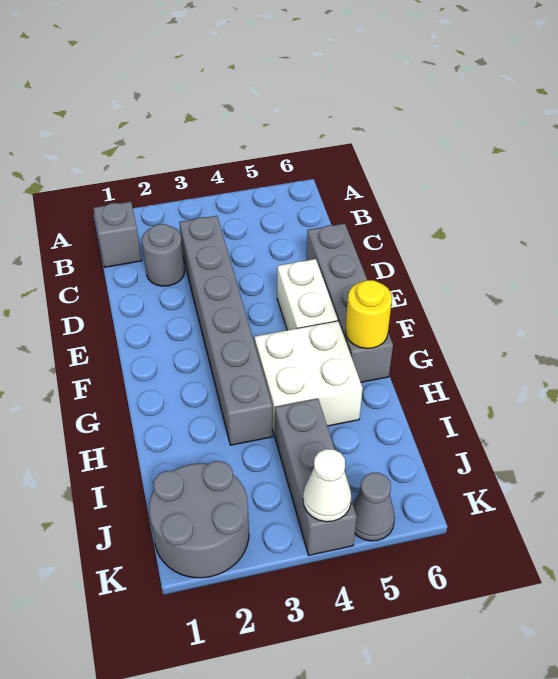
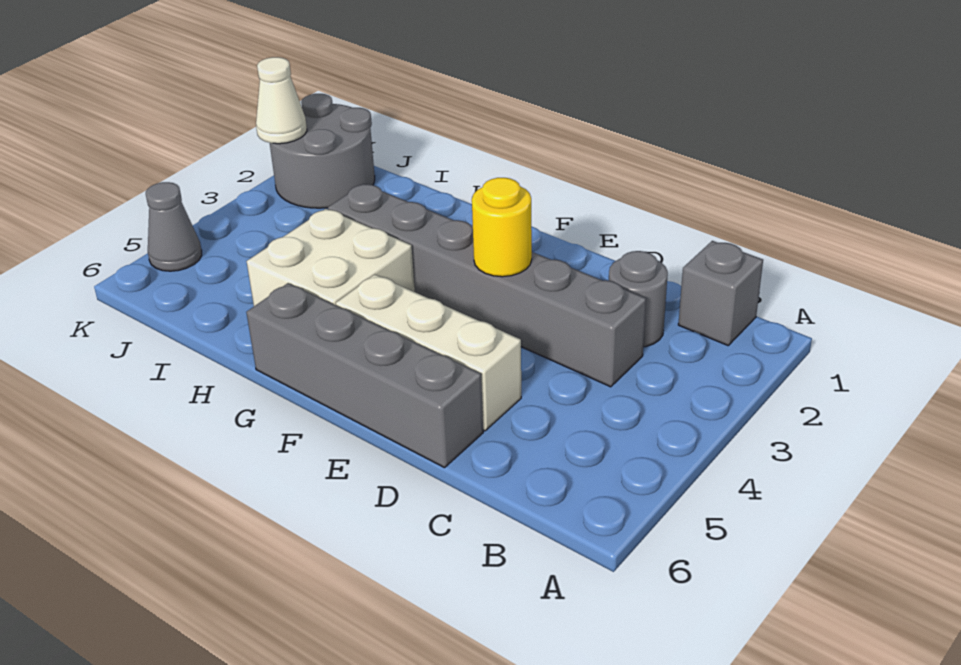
white brick E5:F5 level 1 -> white brick D5:F5 level 1
yellow round brick G6 level 2 -> yellow round brick E3 level 2
grey brick I4:K4 level 1 -> none
white cone K4 level 2 -> white cone K2 level 2

